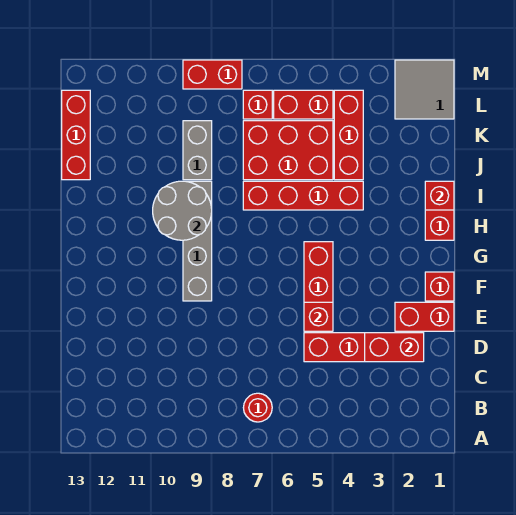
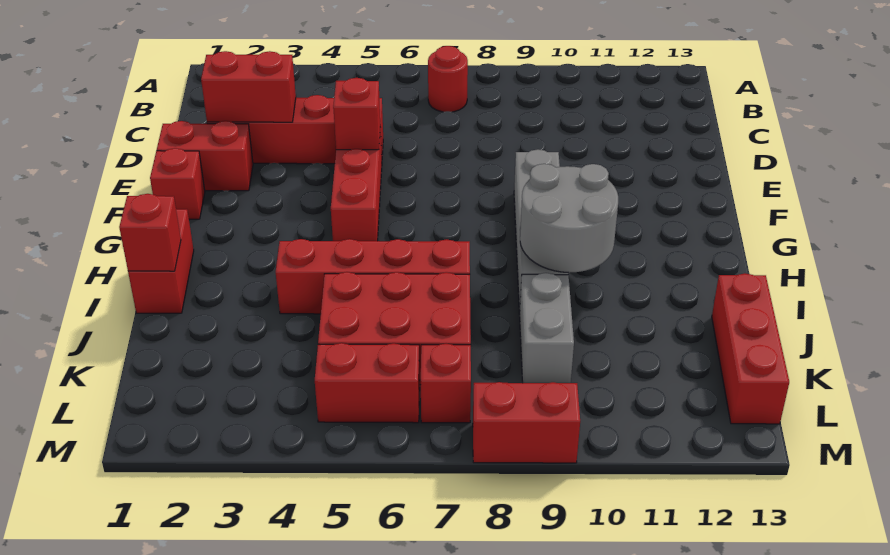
red brick J4:L4 level 1 -> none
grey tile L1:M2 level 1 -> none

